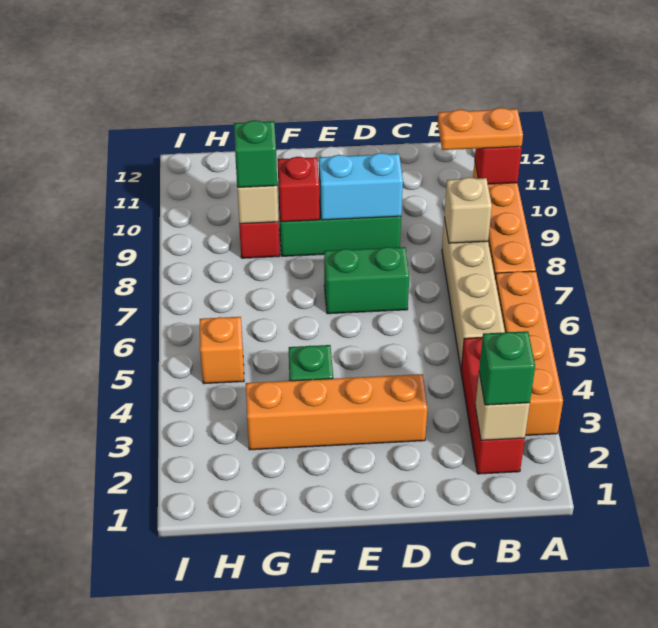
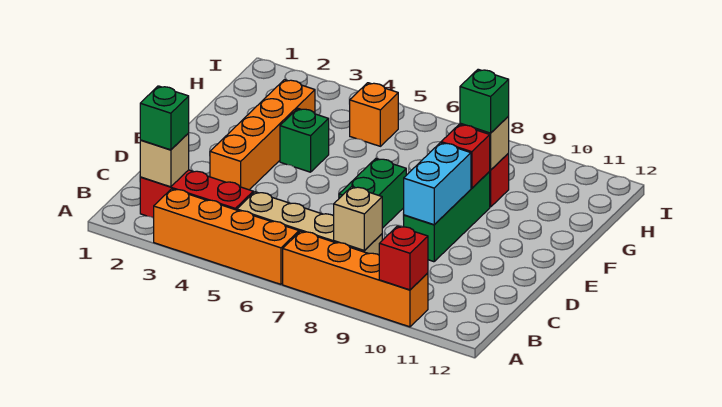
orange plate A10:B10 level 3 -> none

